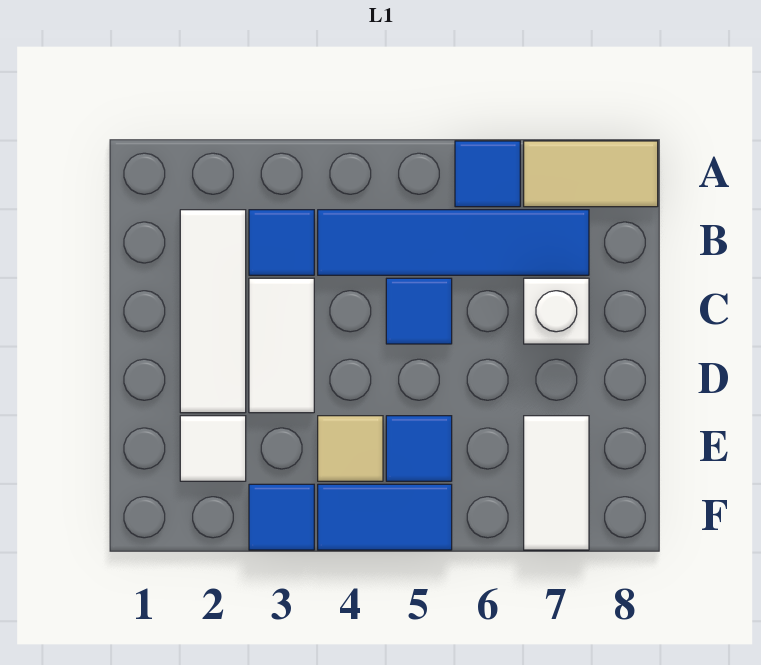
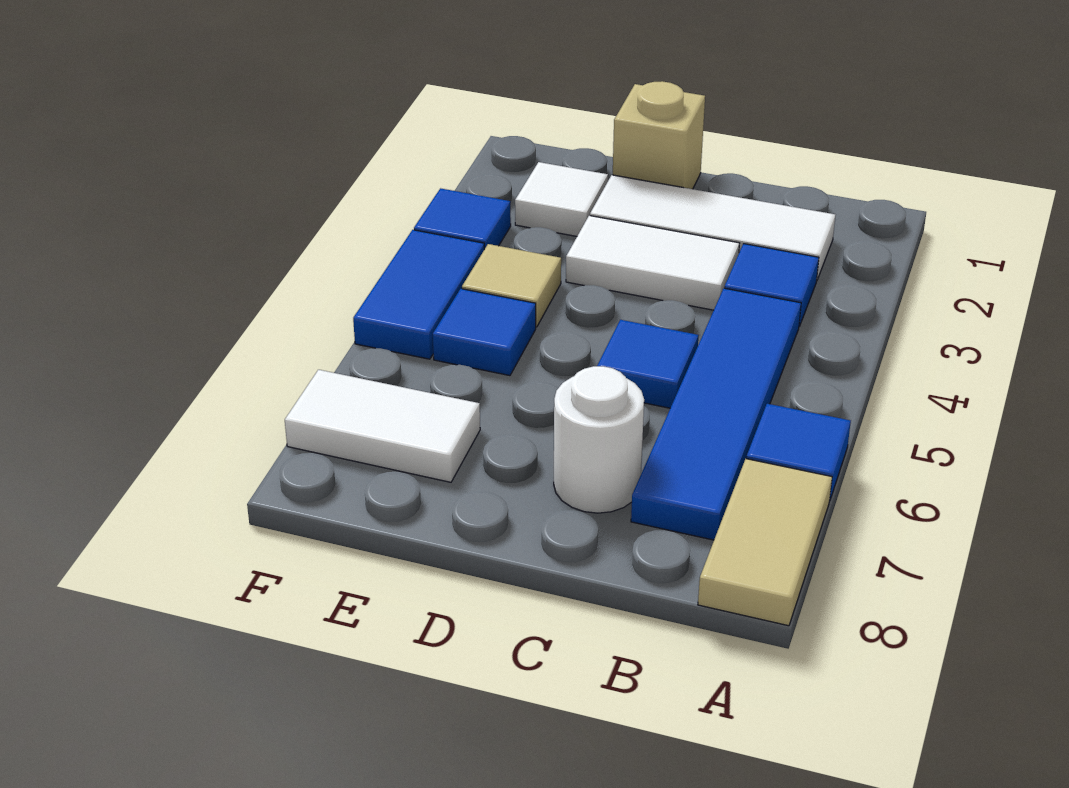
white brick C7 level 1 -> white round brick C7 level 1
none -> tan brick D1 level 1

